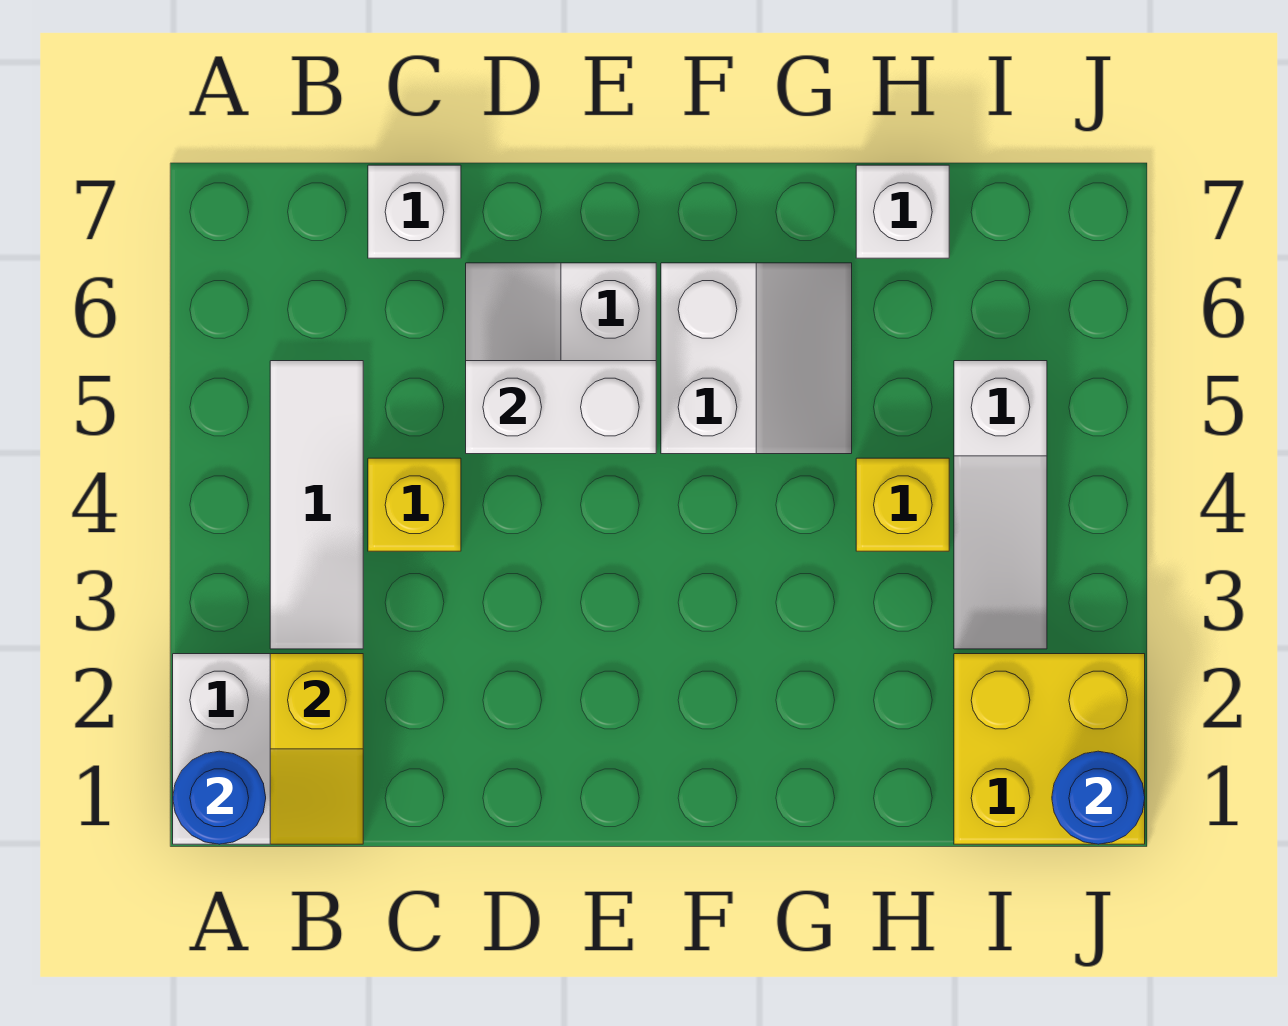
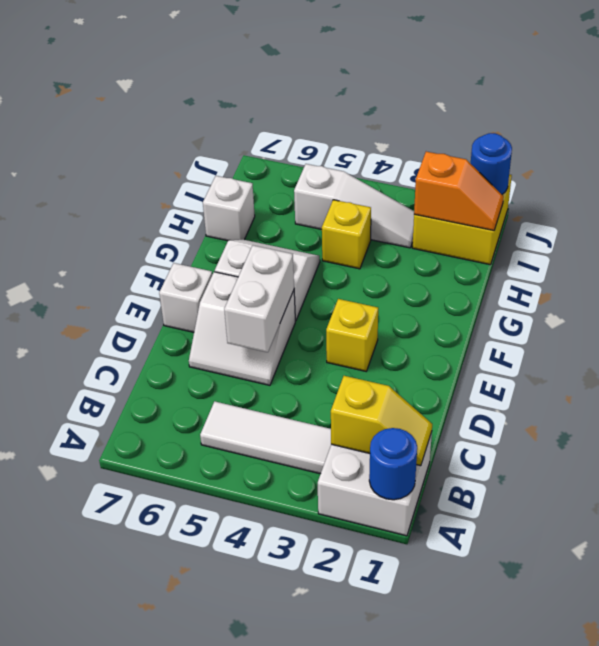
yellow brick C4 level 1 -> yellow brick E3 level 1
white brick C7 level 1 -> white brick E7 level 1
none -> orange slope I1:I2 level 2 top 2

